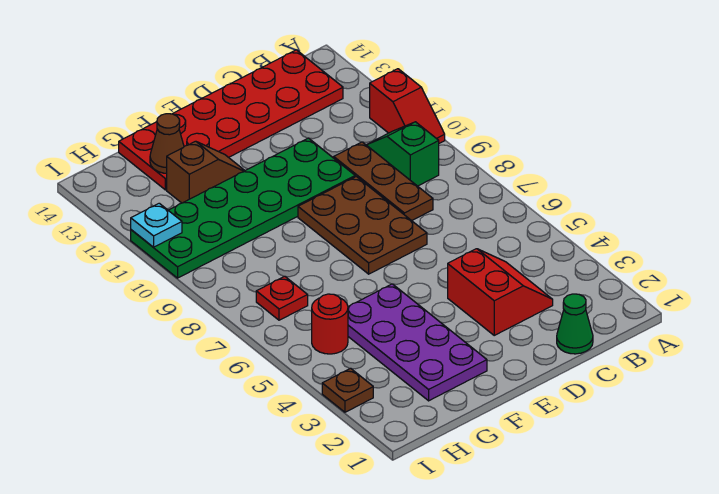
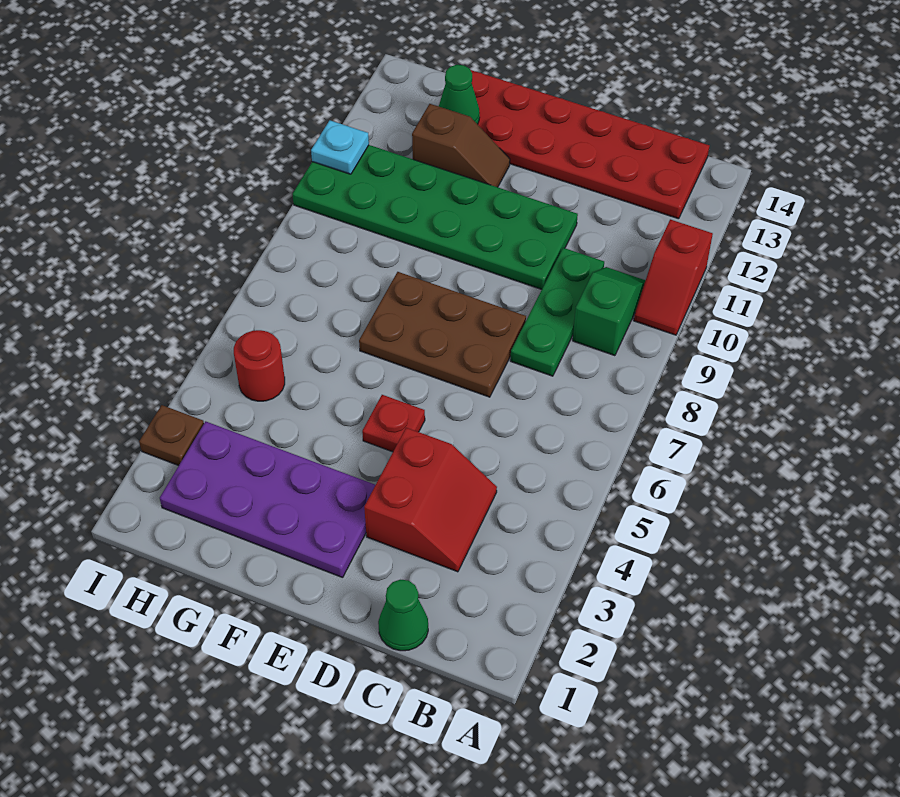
brown plate C8:C10 level 1 -> green plate C8:C10 level 1
brown plate D7:E9 level 1 -> brown plate D7:F8 level 1
purple plate F2:G5 level 1 -> purple plate E2:H3 level 1
brown cone G13 level 2 -> green cone G13 level 2
red plate H7 level 1 -> red plate E5 level 1

